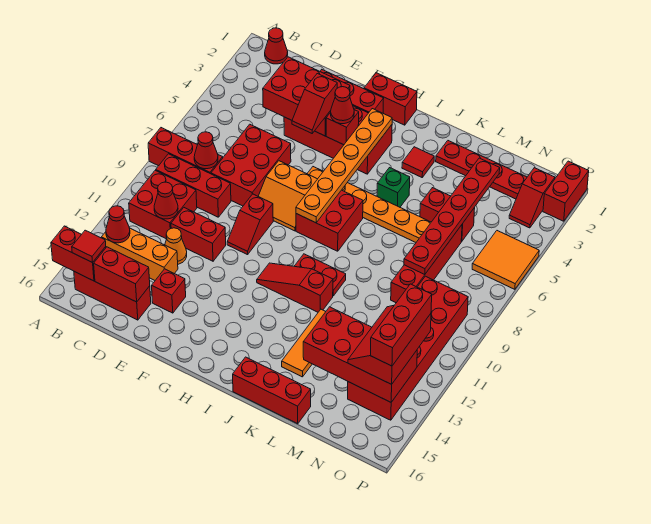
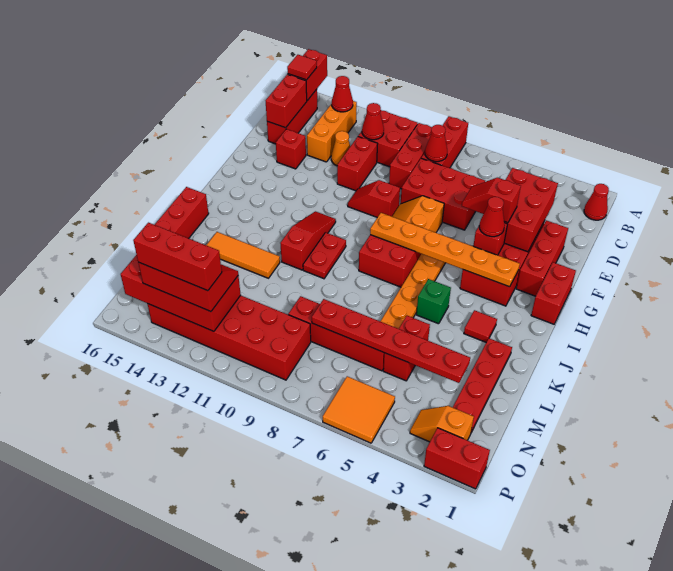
red brick L13:O14 level 2 -> red brick N12:O15 level 2
red slope O2:O3 level 1 top 2 -> orange slope O2:O3 level 1 top 2

